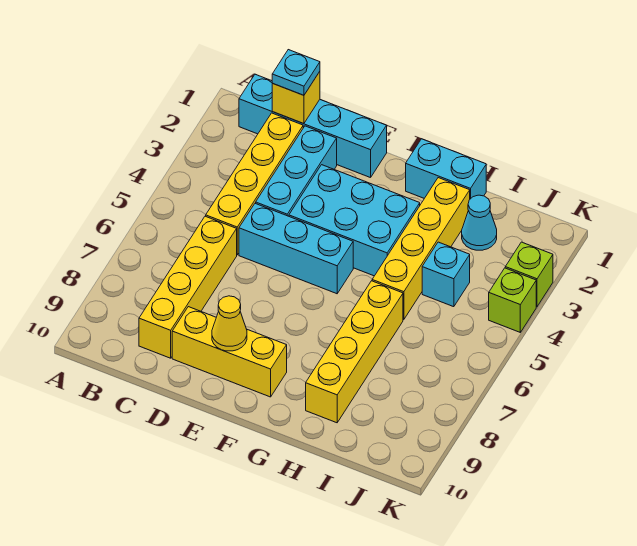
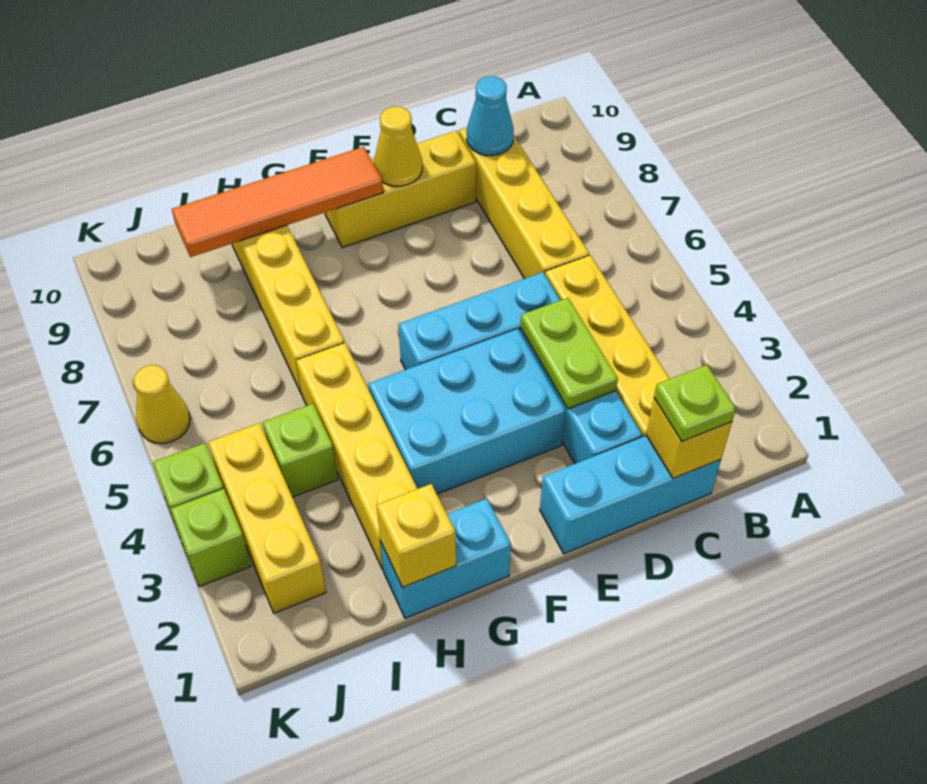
cyan brick B1:E1 level 1 -> cyan brick C1:E1 level 1
cyan plate C1 level 3 -> lime plate C1 level 3
none -> lime plate D3:D4 level 2
none -> orange tile F9:I9 level 2
none -> yellow brick H1 level 2
cyan cone I2 level 1 -> cyan cone C9 level 2
cyan brick I4 level 1 -> lime brick I4 level 1
none -> yellow brick J2:J4 level 1
none -> yellow cone K6 level 1

